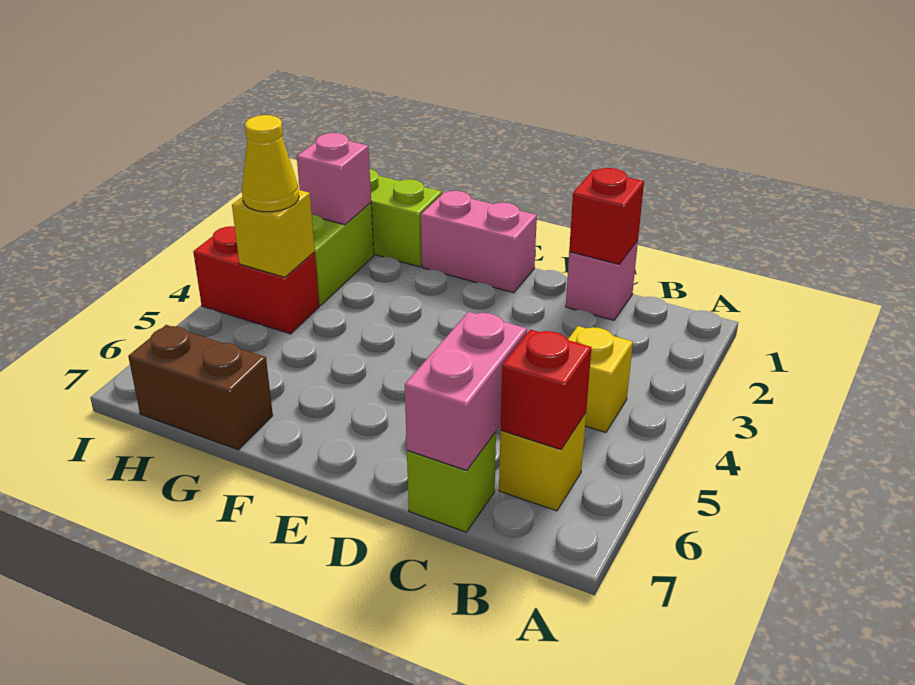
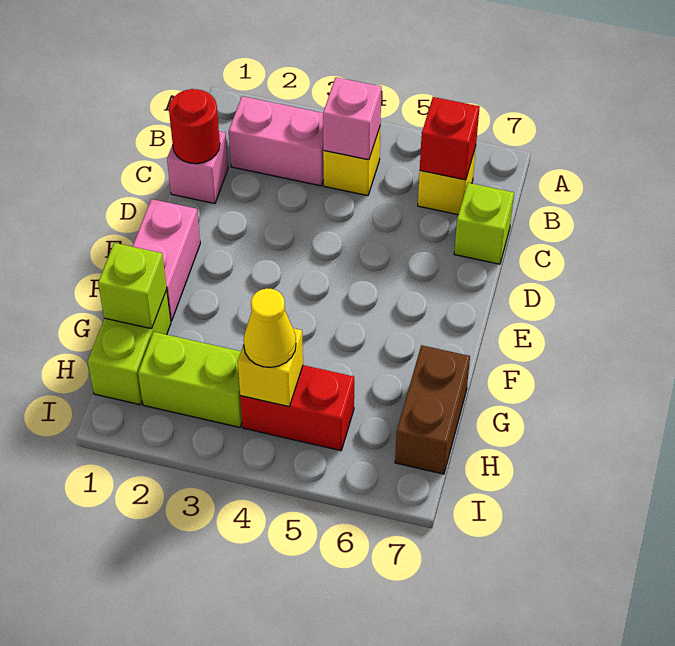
red brick C1 level 2 -> red round brick C1 level 2
pink brick C6:C7 level 2 -> pink brick B2:B3 level 1
none -> lime brick G1 level 2
pink brick H2 level 2 -> pink brick B4 level 2
red brick H4:I4 level 1 -> red brick H4:H5 level 1

